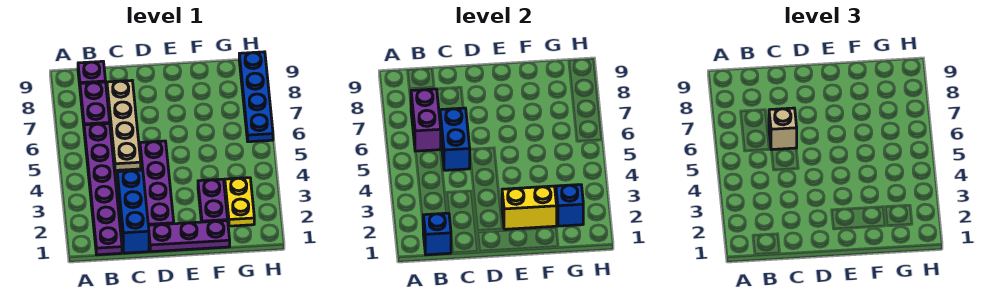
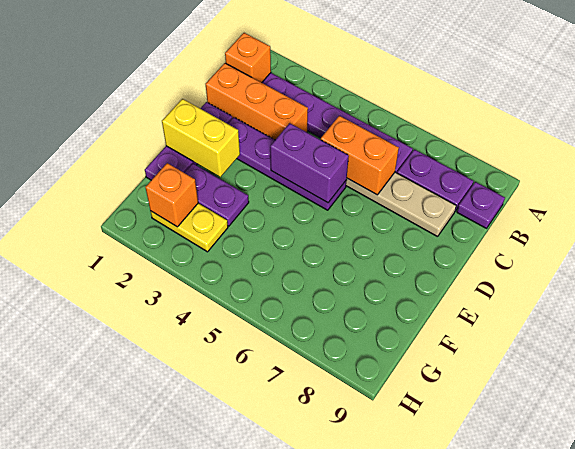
blue brick B1 level 2 -> orange brick B1 level 2
purple brick B6:B7 level 2 -> purple brick D4:D5 level 2
blue brick C1:C3 level 1 -> orange brick C1:C3 level 1
blue brick C5:C6 level 2 -> orange brick C5:C6 level 2
tan brick C6 level 3 -> none
yellow brick E2:F2 level 2 -> yellow brick E1:E2 level 2
blue brick G2 level 2 -> orange brick G2 level 2
blue plate H6:H9 level 1 -> none

